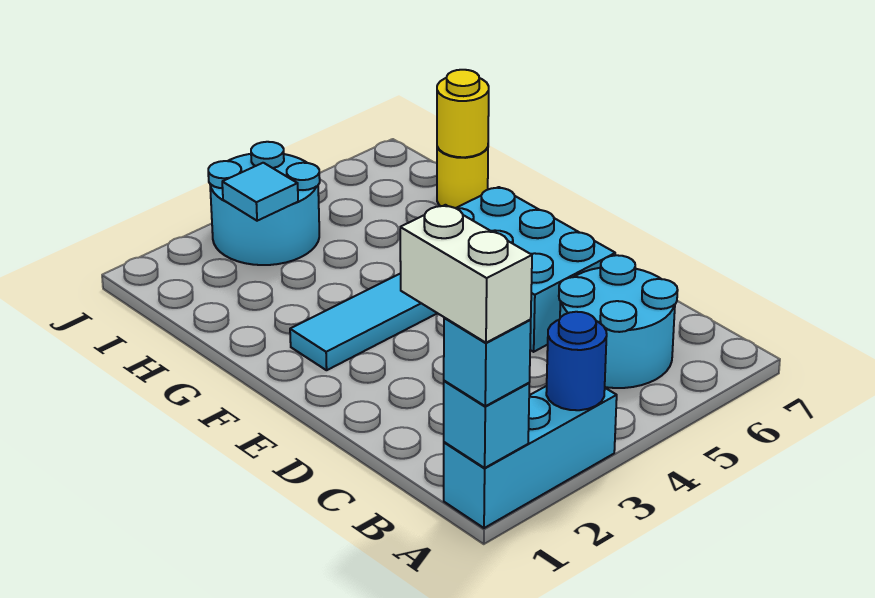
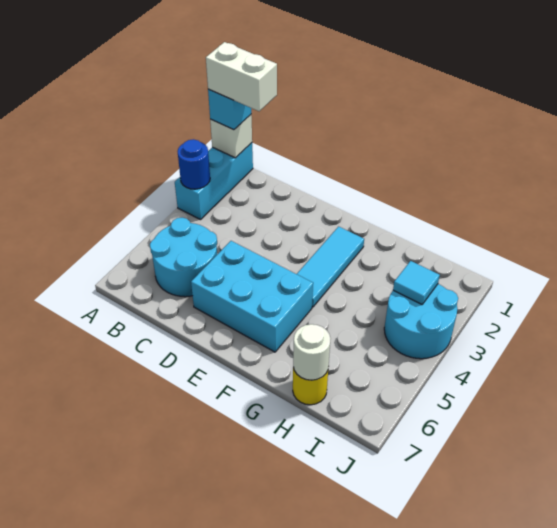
cyan brick A1 level 2 -> white brick A1 level 2
yellow round brick H7 level 2 -> white round brick H7 level 2

